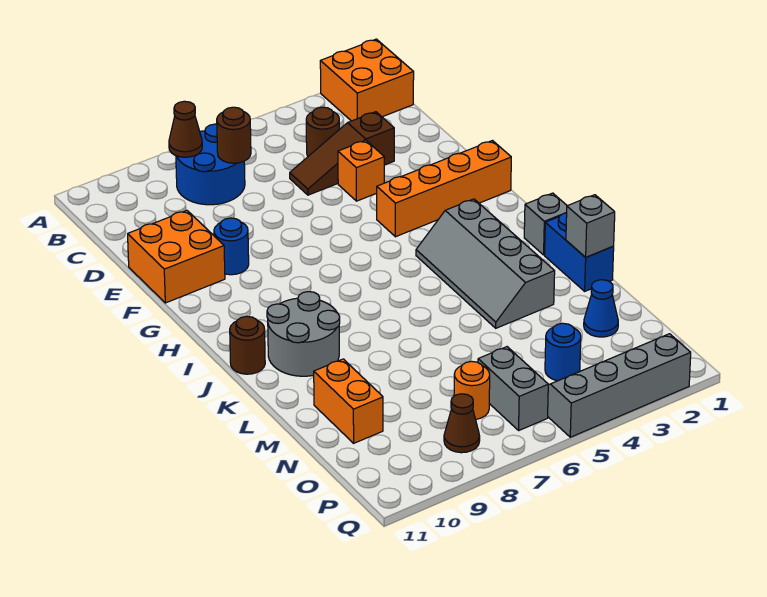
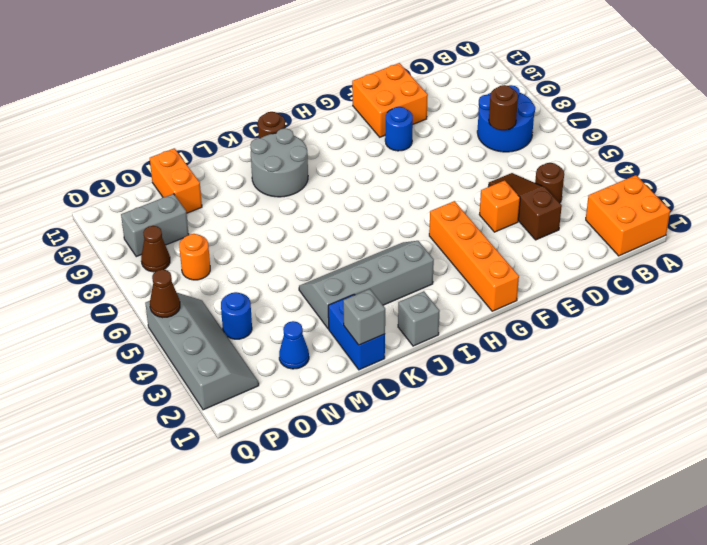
brown cone B8 level 2 -> brown cone Q5 level 2
blue brick K1:L1 level 1 -> blue brick L1:L2 level 1
orange brick M10:N10 level 1 -> orange brick N10:N11 level 1
grey brick O6:P6 level 1 -> grey brick O9:P9 level 1

